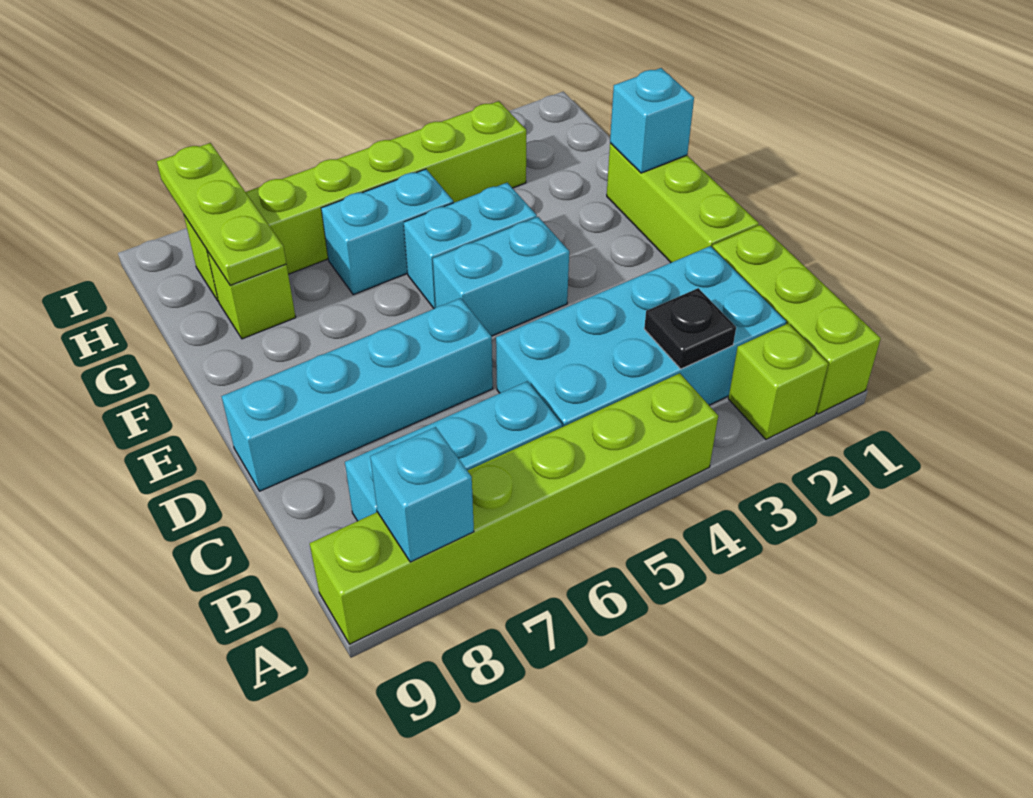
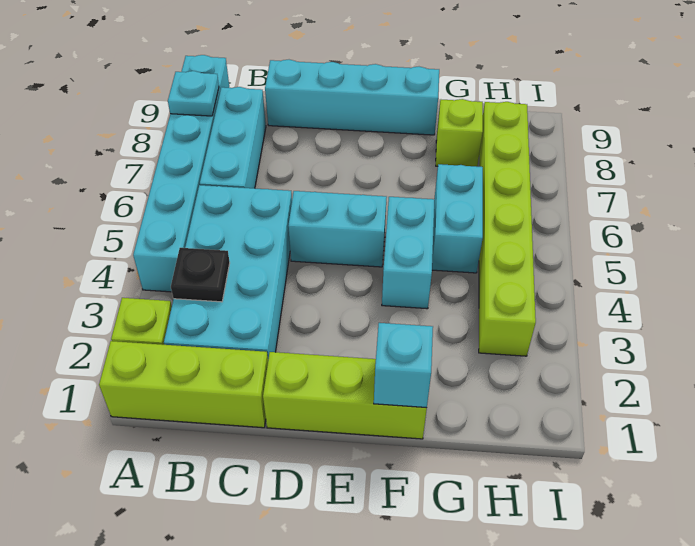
lime brick A4:A9 level 1 -> cyan brick A4:A9 level 1
cyan brick A8 level 2 -> cyan plate A8 level 2
cyan brick D6:D9 level 1 -> cyan brick C9:F9 level 1
cyan brick E4:E5 level 1 -> cyan brick D5:E5 level 1
lime plate G8:I8 level 2 -> none

